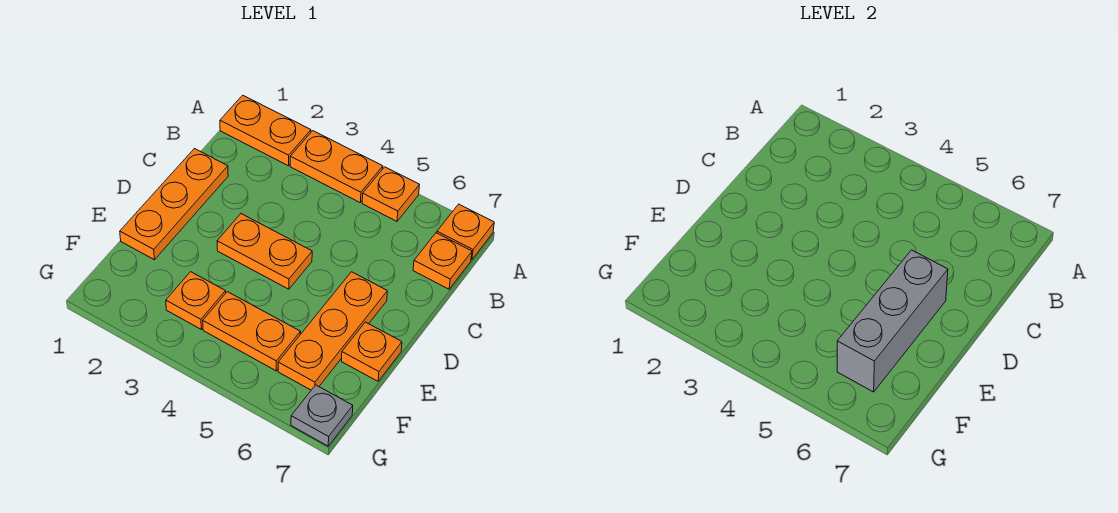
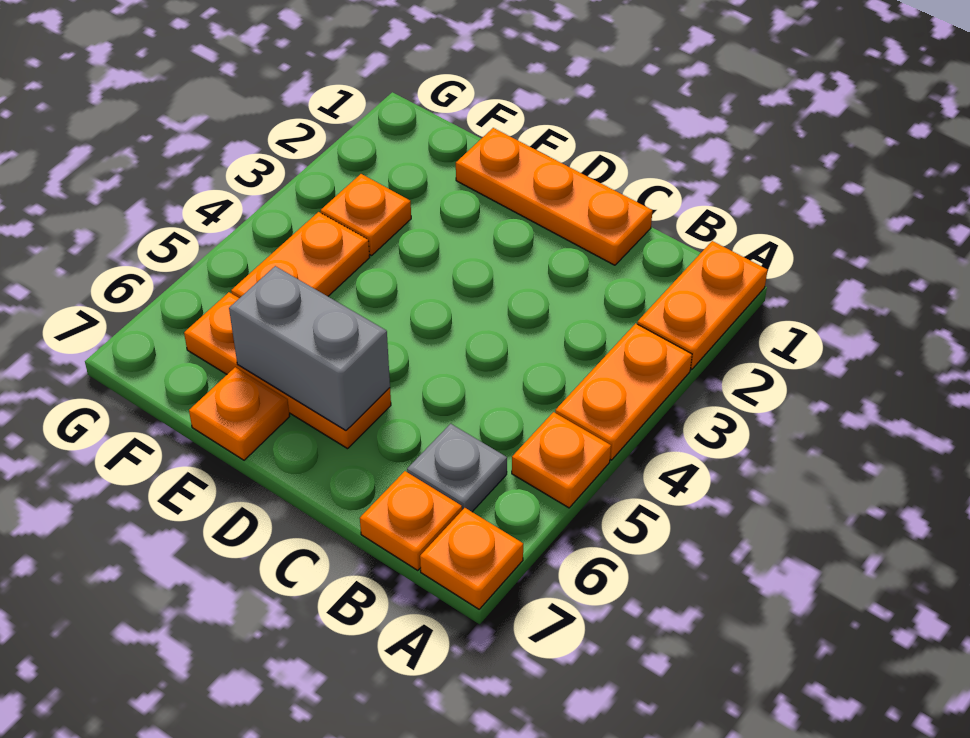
orange plate D3:D4 level 1 -> none
grey brick D6:F6 level 2 -> grey brick D6:E6 level 2
grey plate G7 level 1 -> grey plate B6 level 1

